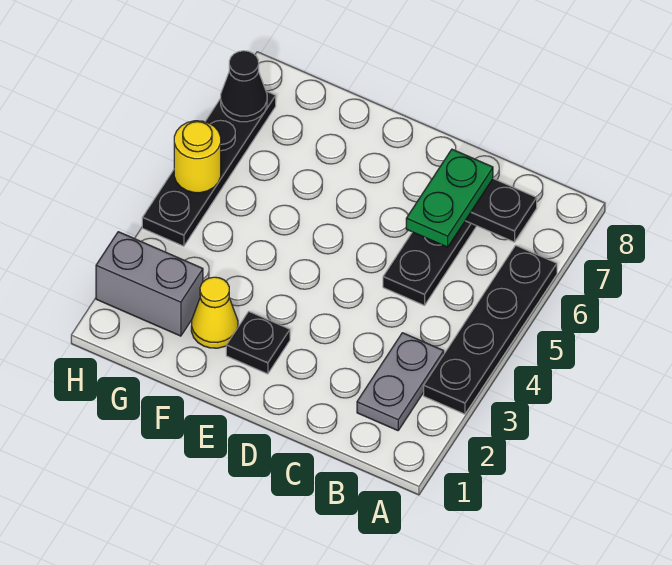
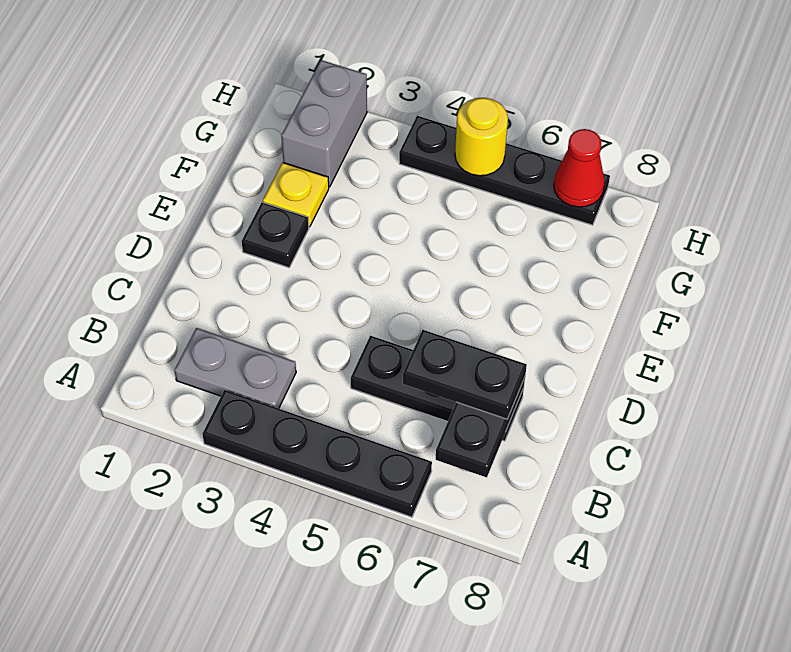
green plate C6:C7 level 3 -> black plate C6:C7 level 3
yellow cone F2 level 1 -> yellow plate F2 level 1
black cone H7 level 2 -> red cone H7 level 2

